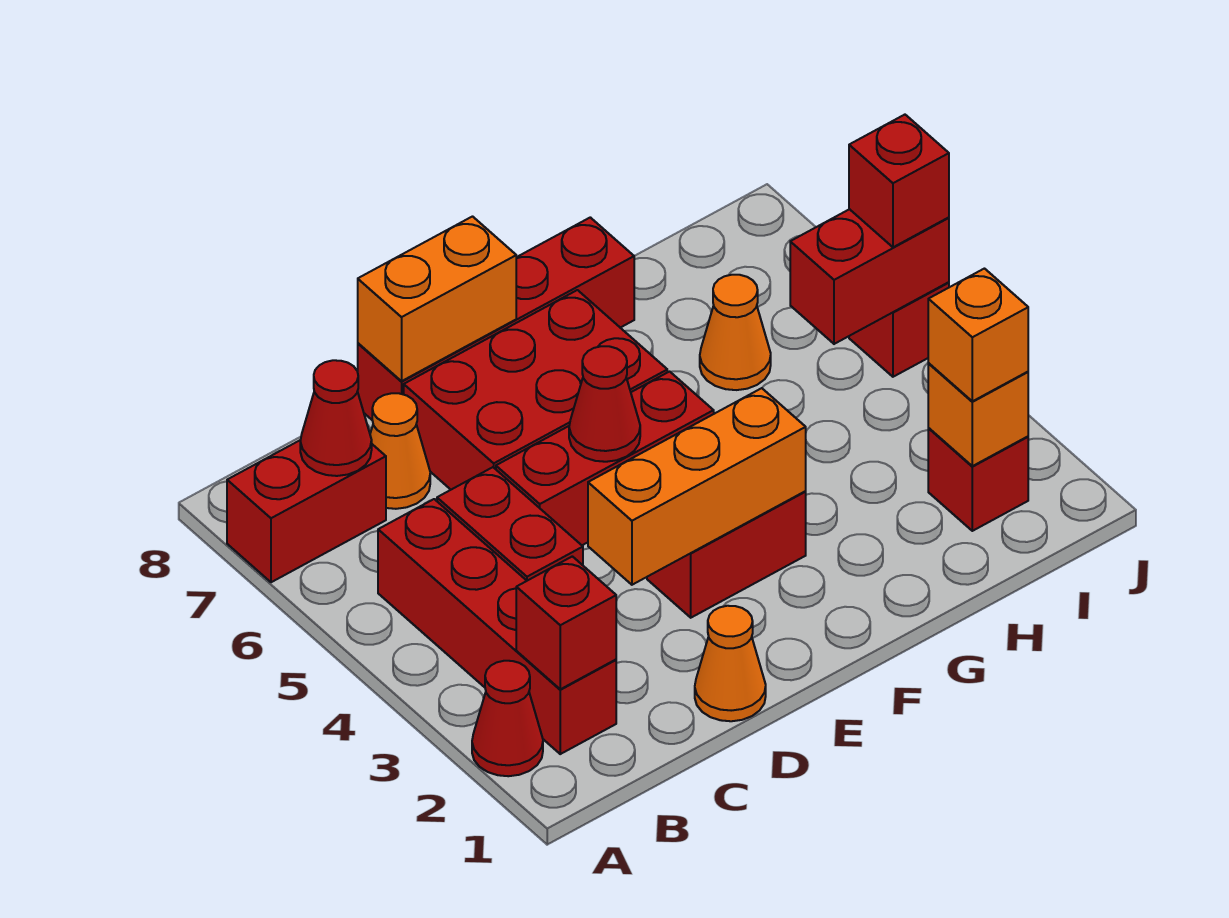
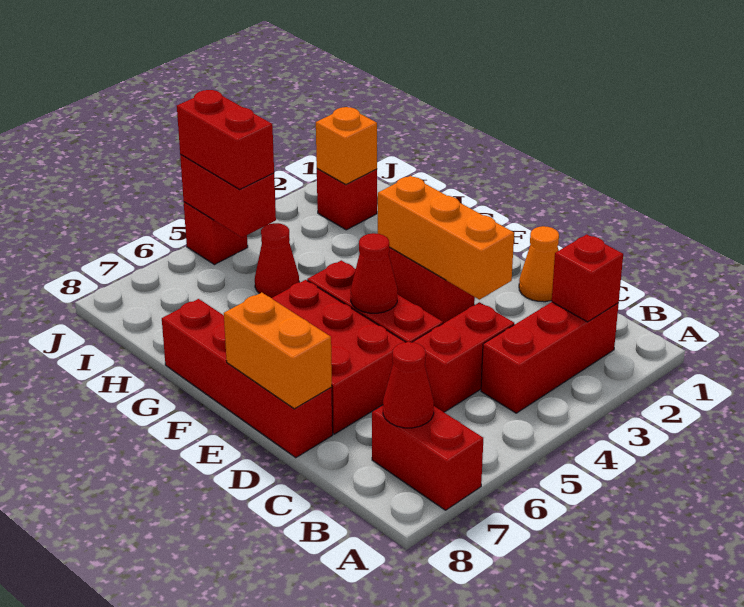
red cone A2 level 1 -> red cone H5 level 1
red brick B2:B5 level 1 -> red brick B2:B4 level 1
orange cone C7 level 1 -> none
orange cone H6 level 1 -> none
orange brick I2 level 3 -> none
red brick J5 level 3 -> red brick I5:J5 level 3

